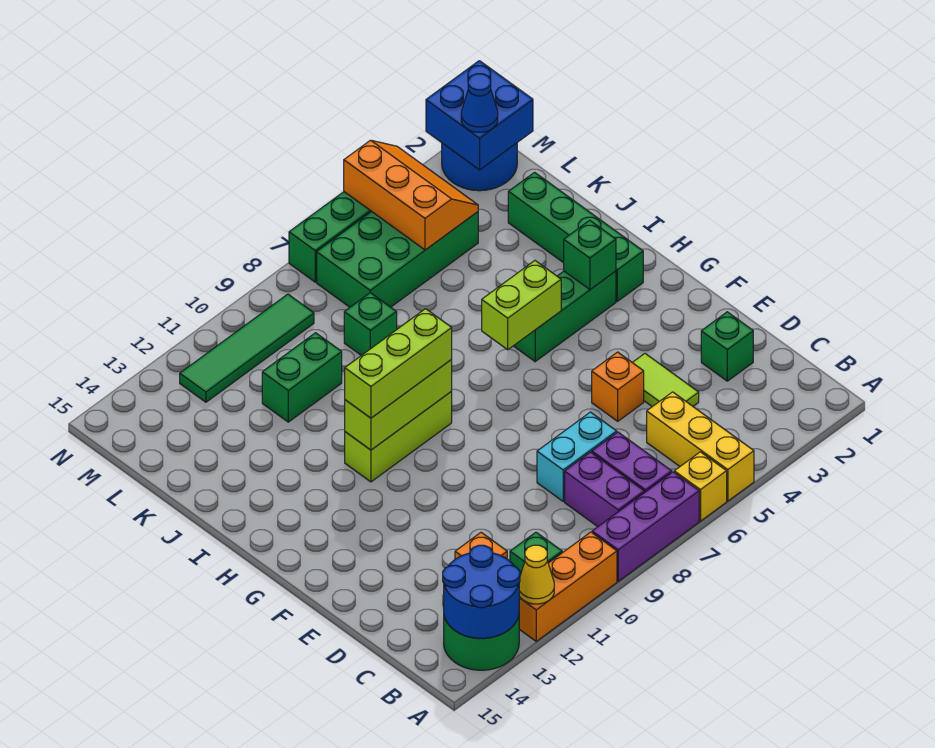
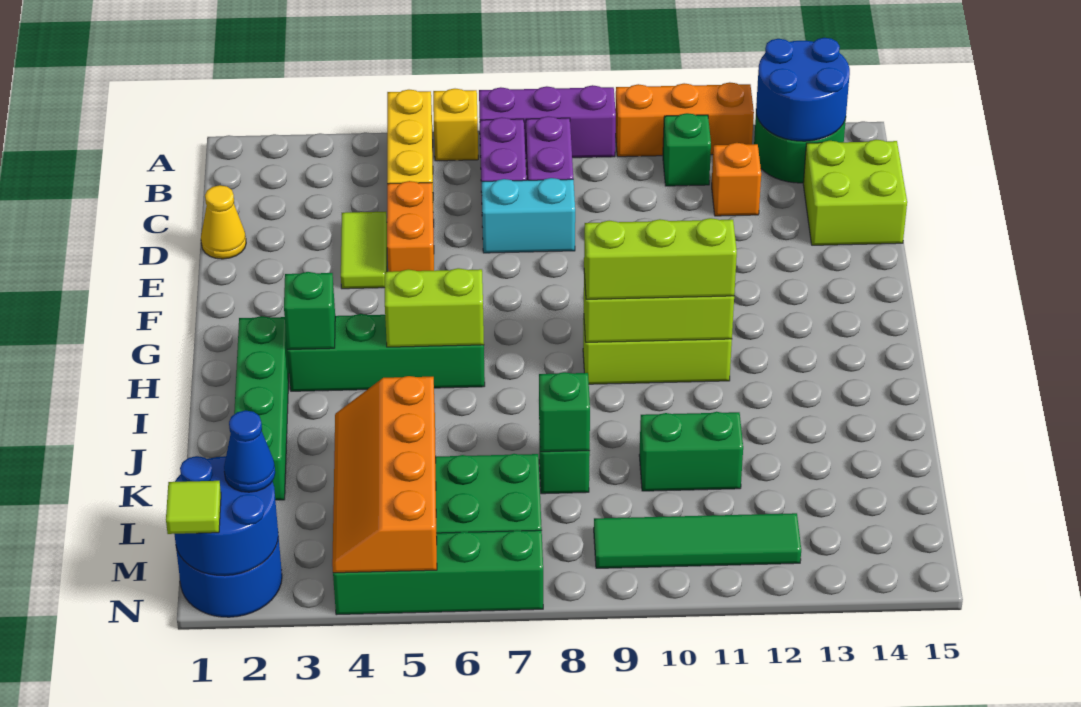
yellow cone A12 level 2 -> yellow cone D1 level 1
none -> lime brick C14:D15 level 1
green brick D2 level 1 -> green brick K8 level 2
orange brick E5 level 1 -> orange brick D5:E5 level 1
green brick H3:H5 level 1 -> green brick H3:H6 level 1
orange slope L4:N5 level 2 top 5 -> orange slope K4:N5 level 2 top 5
blue brick M1:N2 level 2 -> blue round brick M1:N2 level 2
none -> lime tile N1 level 3

